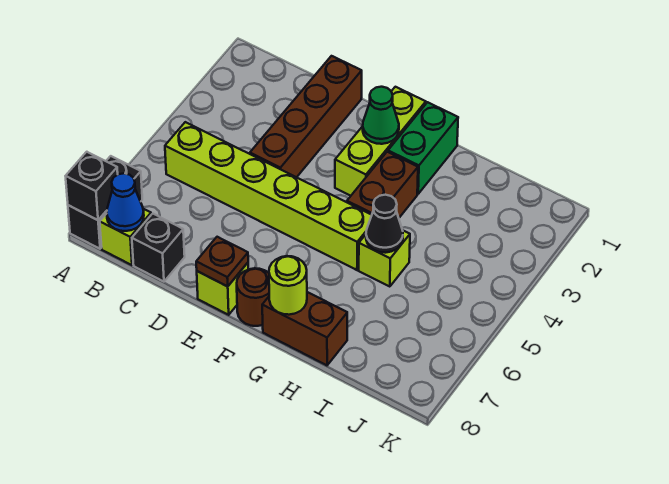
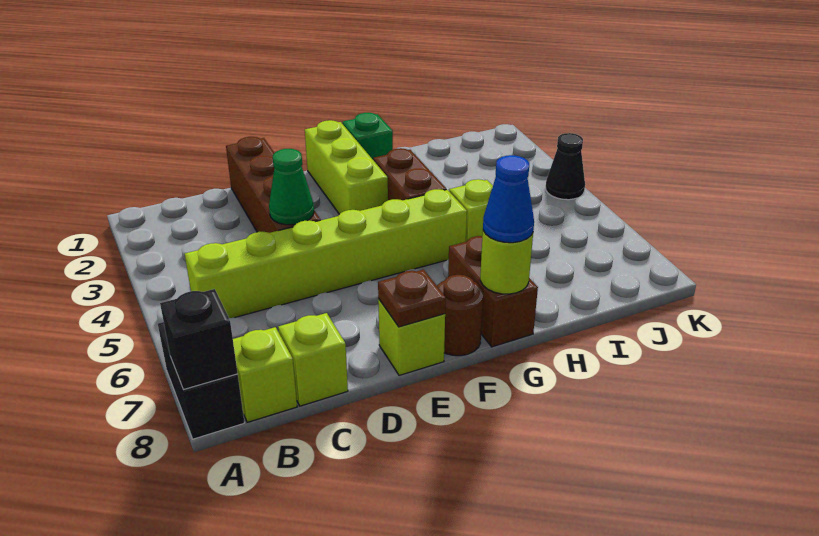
blue cone B8 level 2 -> blue cone G8 level 3
black brick C8 level 1 -> lime brick C8 level 1
green cone F2 level 2 -> green cone D4 level 2
green brick G1:G2 level 1 -> green brick G1 level 1
brown brick G8:H8 level 1 -> brown brick G7:G8 level 1
black cone H5 level 2 -> black cone K4 level 1

